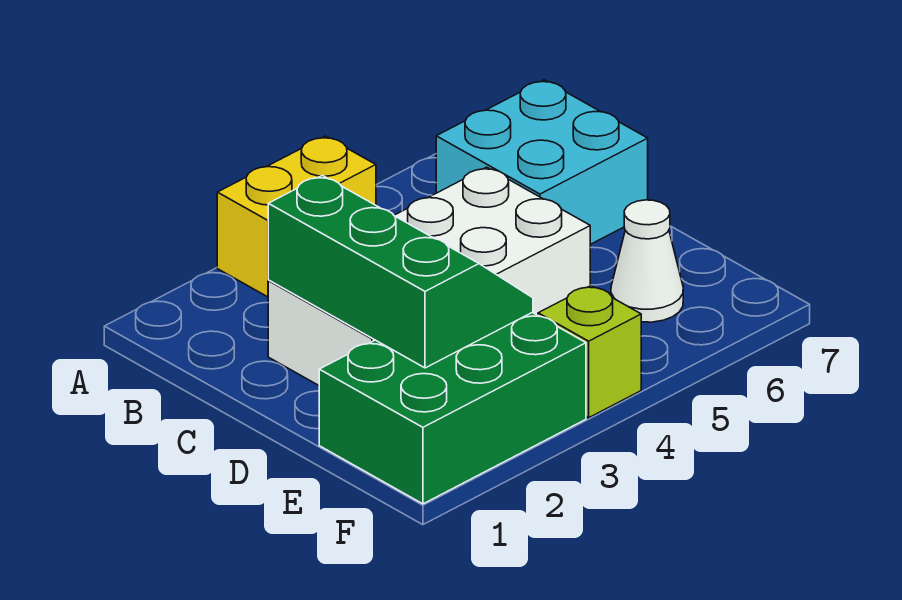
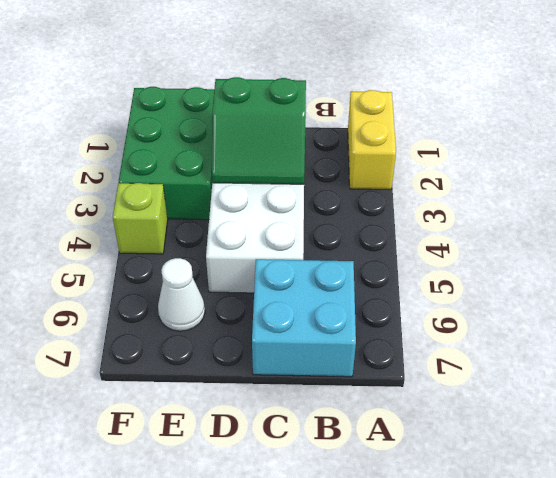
yellow brick A3:A4 level 1 -> yellow brick A1:A2 level 1
green slope C2:E3 level 2 top 2 -> green slope C2:D3 level 2 top 2

